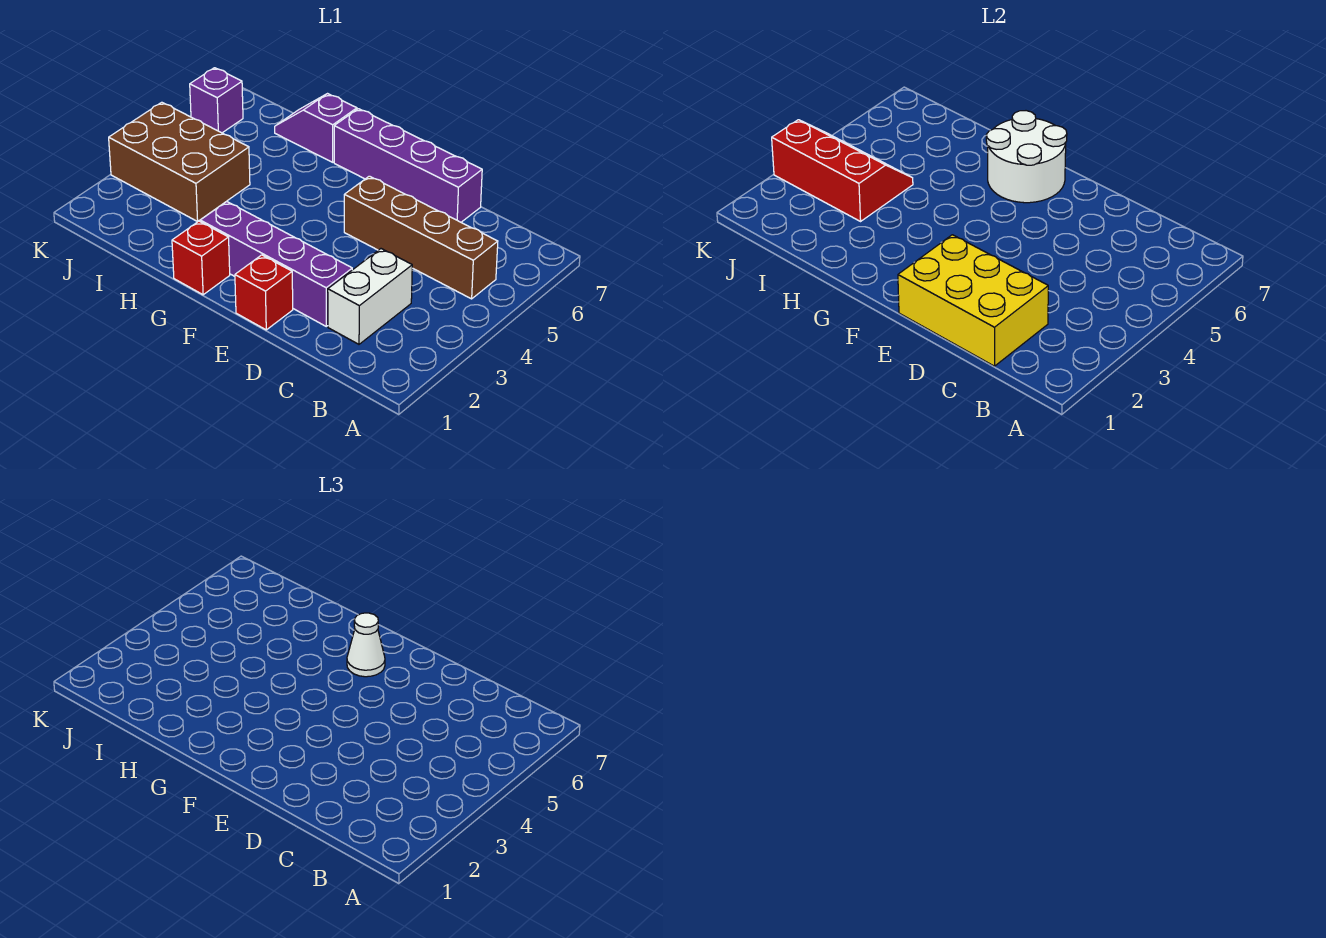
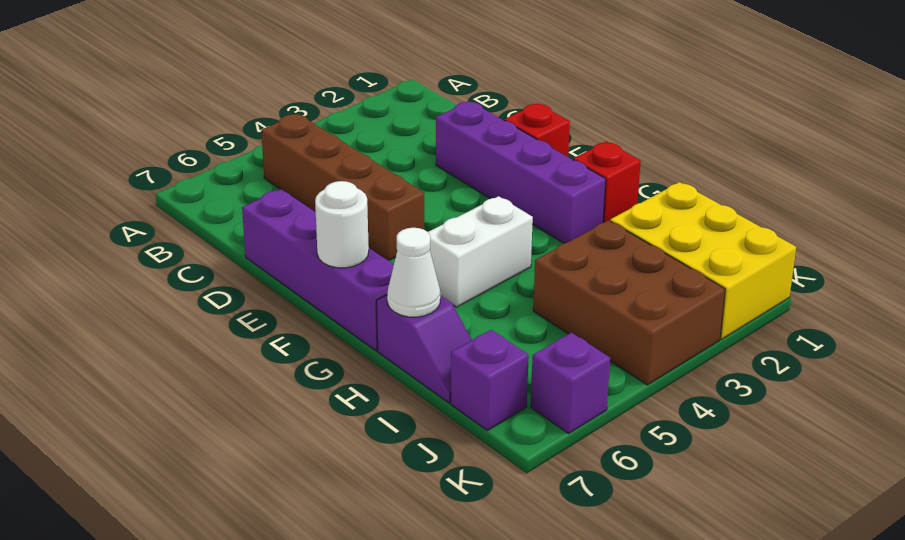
yellow brick C1:E2 level 2 -> yellow brick I1:K2 level 1
white brick C2:C3 level 1 -> white brick G4:G5 level 1
white round brick F6:G7 level 2 -> white round brick F7 level 2
white cone F6 level 3 -> white cone H7 level 2
red slope I3:K4 level 2 top 3 -> none
none -> purple brick J7 level 1

